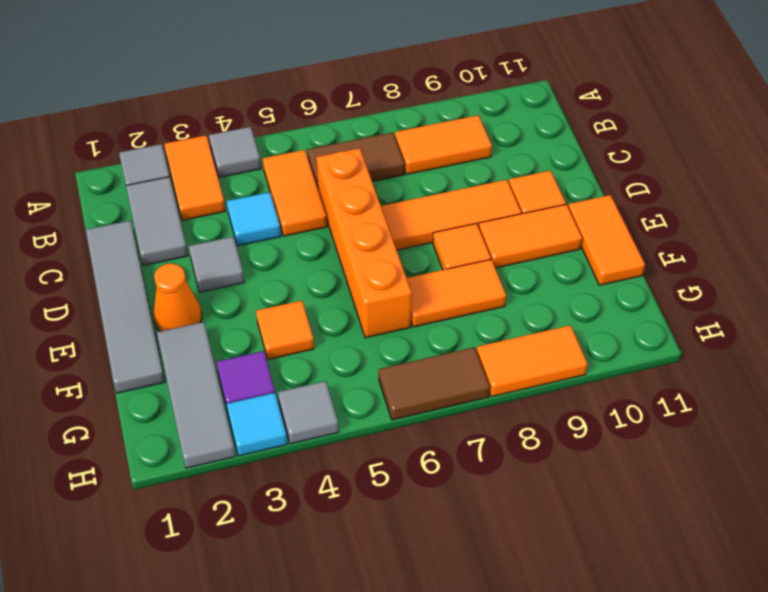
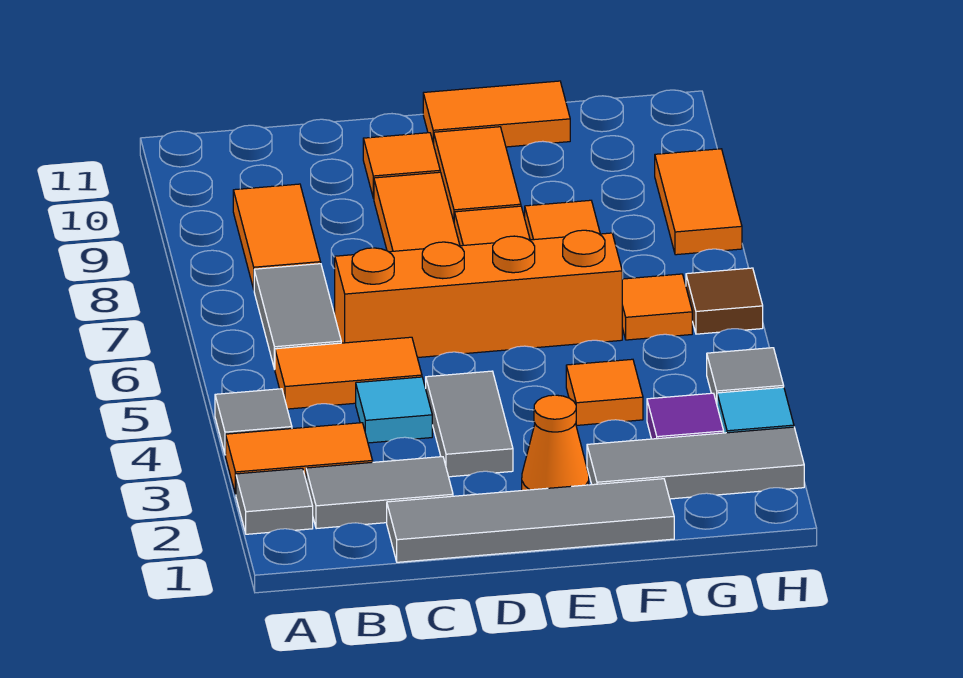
brown tile B6:B7 level 1 -> grey tile B6:B7 level 1
grey tile D3 level 1 -> grey tile D3:D4 level 1
none -> orange tile G6 level 1
brown tile H6:H7 level 1 -> brown tile H6 level 1

